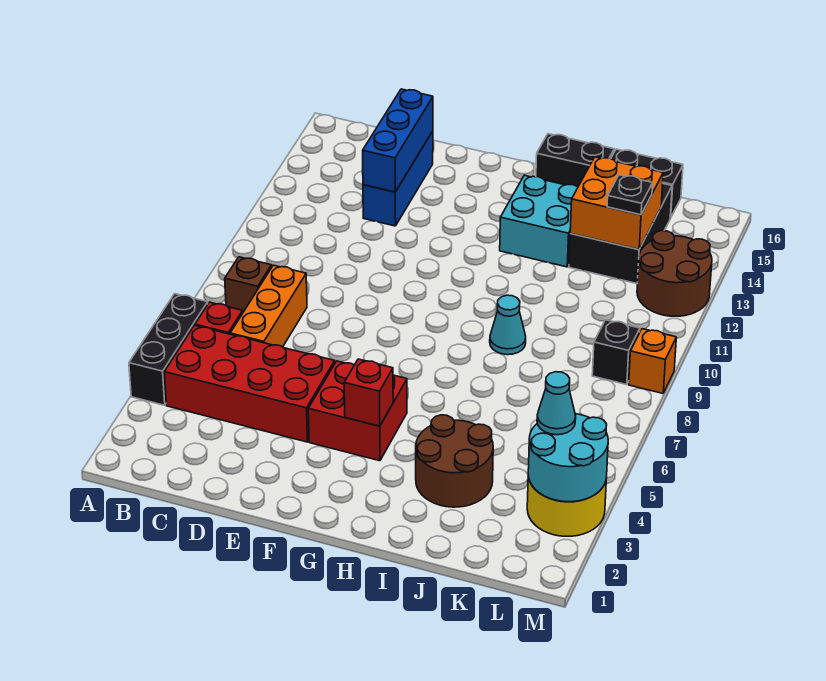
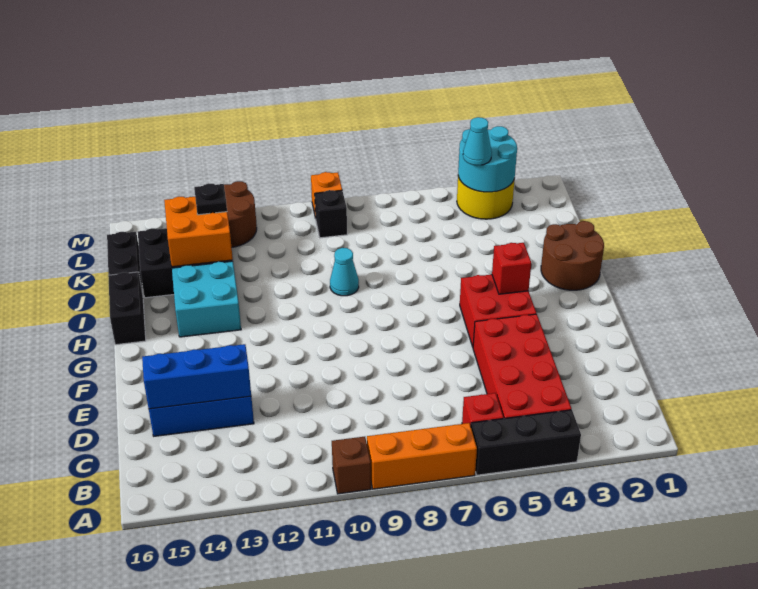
brown brick B8 level 1 -> brown brick A10 level 1
orange brick C6:C8 level 1 -> orange brick A7:A9 level 1
brown round brick I3:J4 level 1 -> brown round brick H1:I2 level 1

